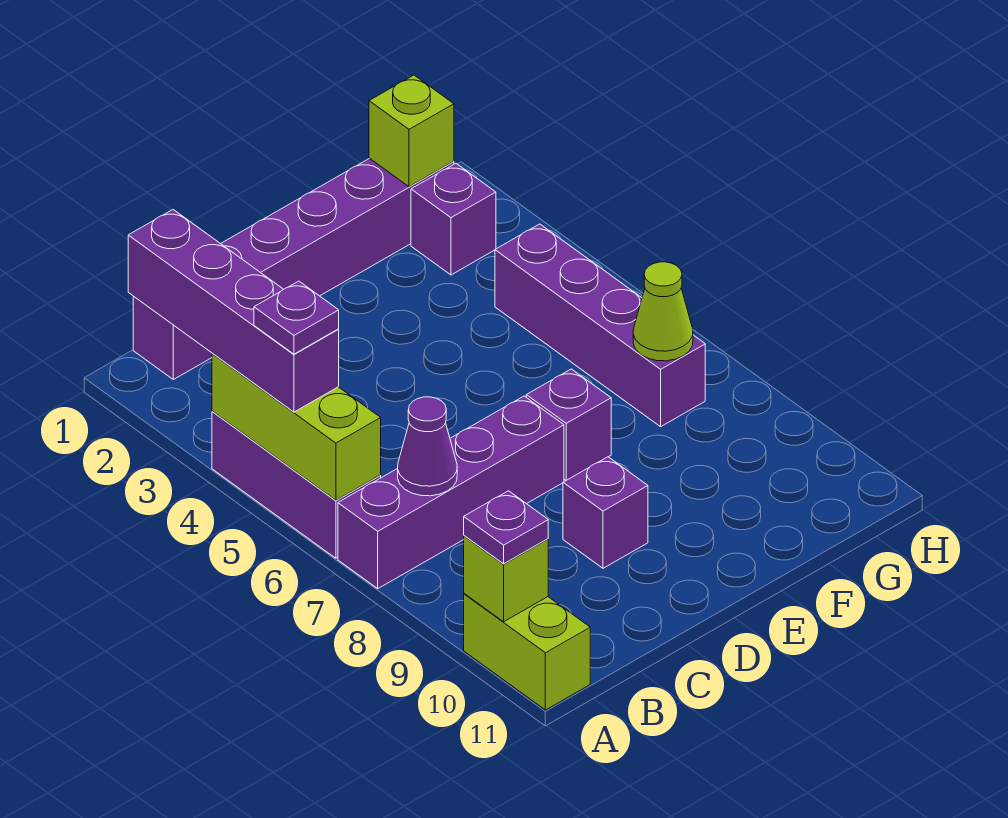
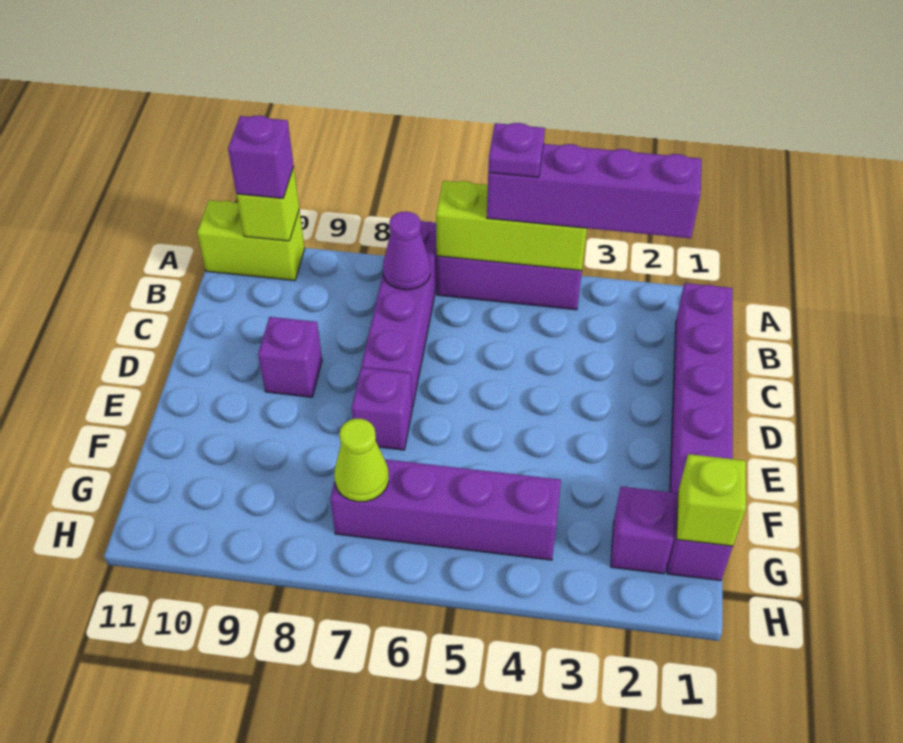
purple plate A10 level 3 -> purple brick A10 level 3

